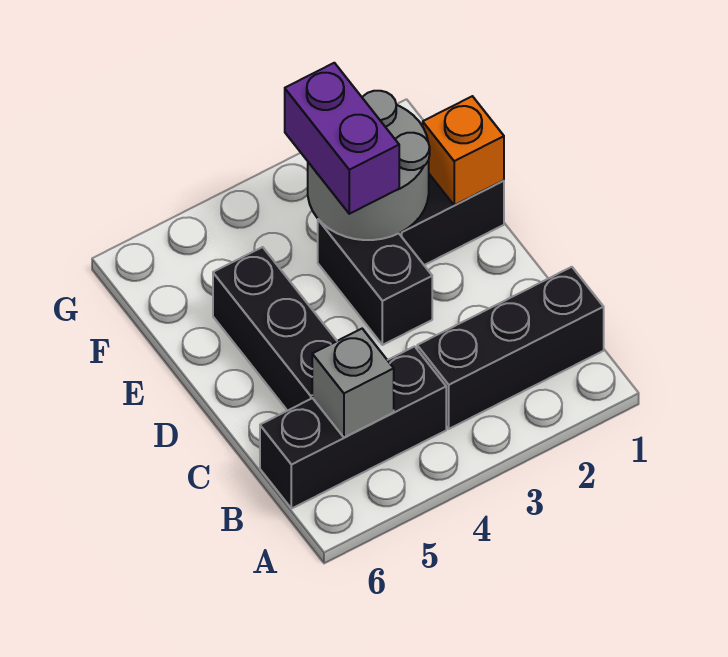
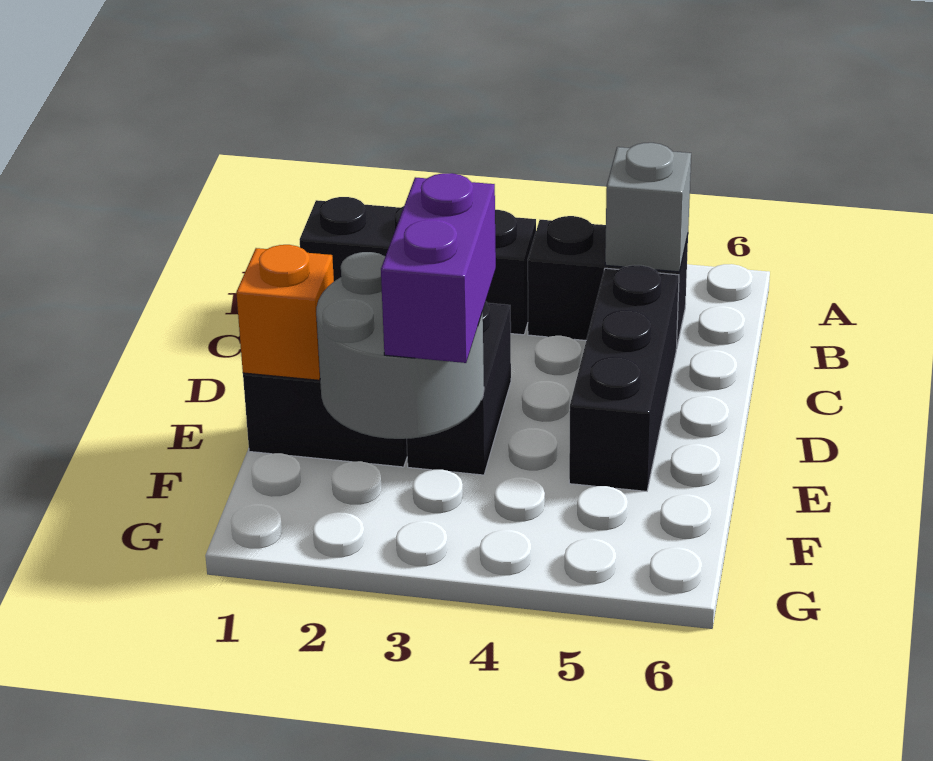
black brick B4:B6 level 1 -> black brick B4:B5 level 1

